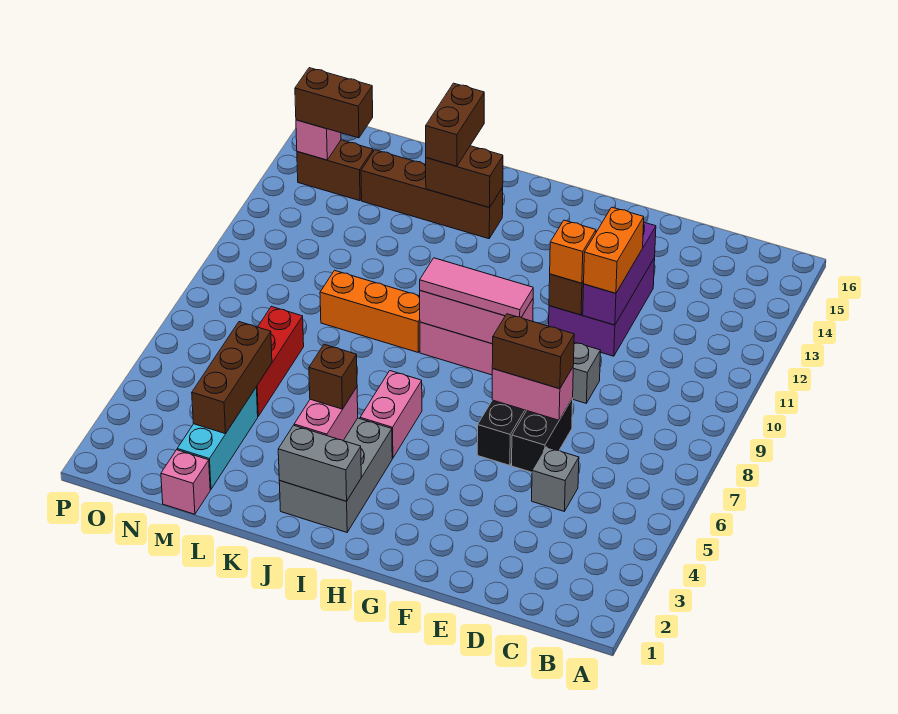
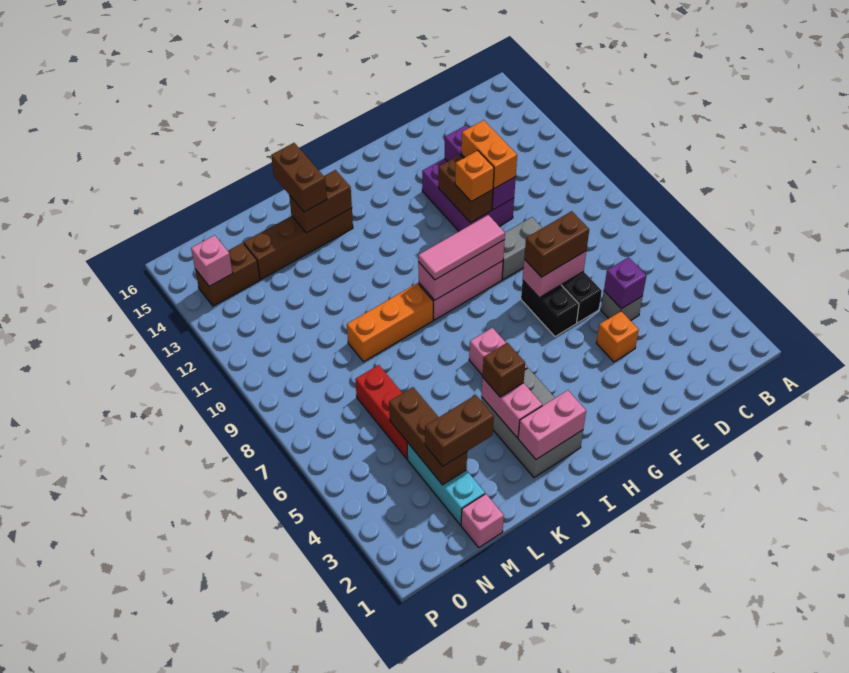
none -> purple brick D5 level 2
none -> orange brick E4 level 1
grey brick I2:J2 level 2 -> pink brick I2:J2 level 2
brown brick N14:O14 level 3 -> brown brick L3:M3 level 3

